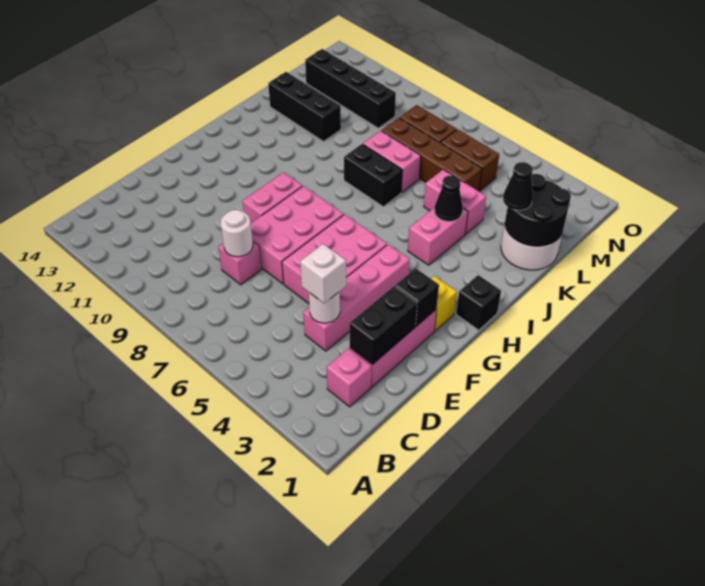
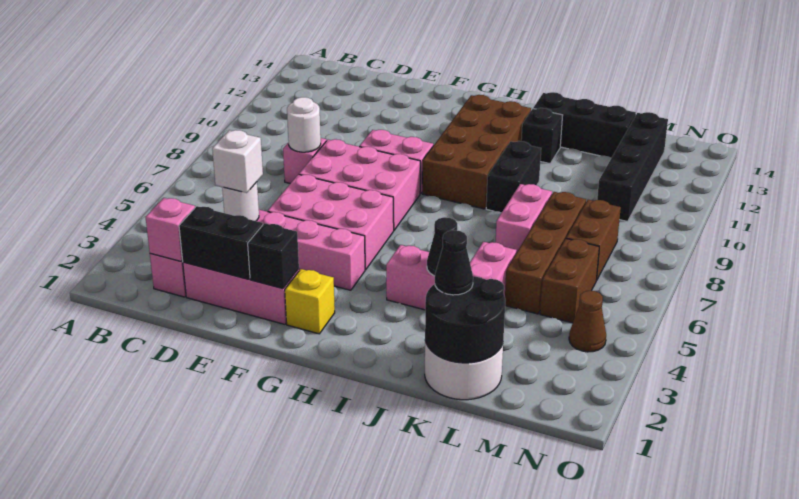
none -> pink brick C2 level 2
black brick H1 level 1 -> black brick J12 level 1
none -> brown brick H9:I12 level 1
black brick J7:J8 level 1 -> black brick J9:J10 level 1
black brick K11:K13 level 1 -> black brick J13:L13 level 1
none -> brown cone N4 level 1

